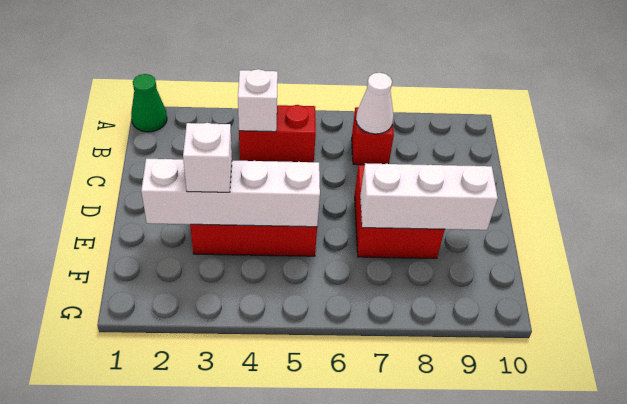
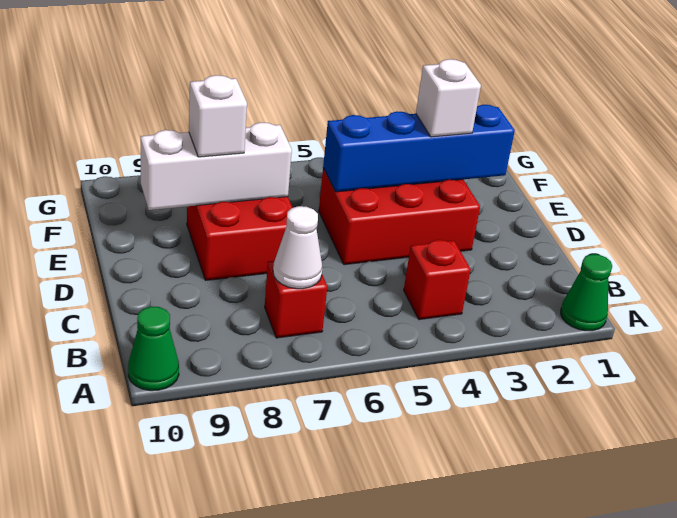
none -> green cone A10 level 1
red brick B4:B5 level 1 -> red brick B4 level 1
white brick B4 level 2 -> white brick E8 level 3
white brick E2:E5 level 2 -> blue brick E2:E5 level 2

